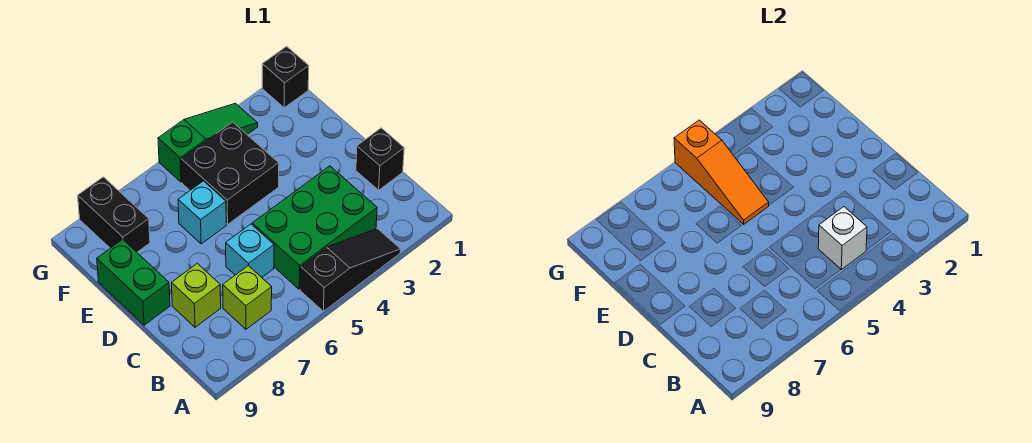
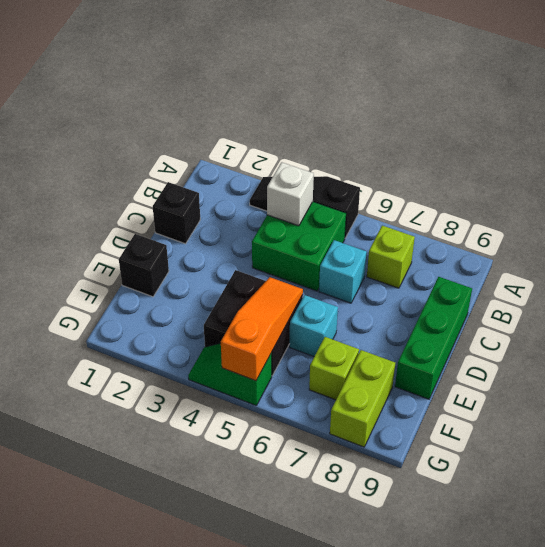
green brick B3:C5 level 1 -> green brick B4:C5 level 1
lime brick C8 level 1 -> lime brick F7 level 1
green brick D9:E9 level 1 -> green brick C9:E9 level 1
black brick F8:G8 level 1 -> lime brick F8:G8 level 1
black brick G1 level 1 -> black brick E1 level 1
green slope G3:G5 level 1 top 5 -> green slope G4:G5 level 1 top 5

